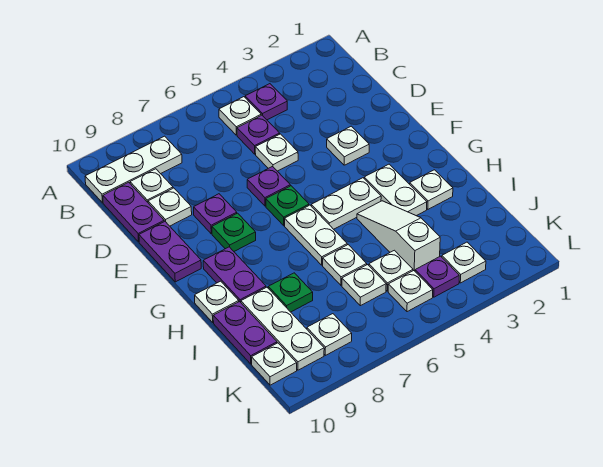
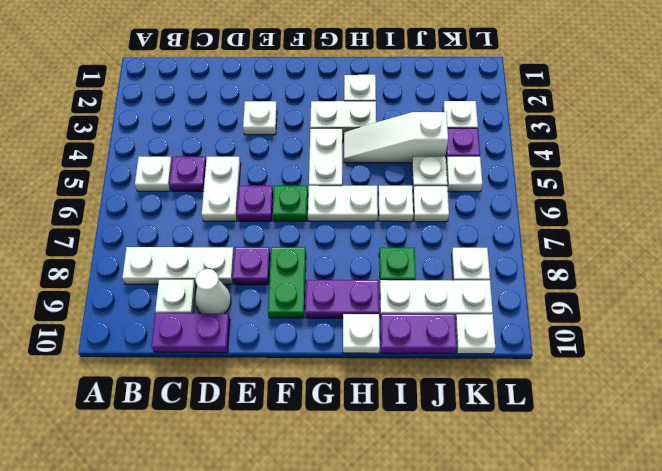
purple plate B4 level 1 -> none
white plate B8:B10 level 1 -> white plate B8:D8 level 1
white plate D5 level 1 -> white plate D5:D6 level 1
white plate D9 level 1 -> white cone D9 level 1
purple plate E10:F10 level 1 -> none
green plate F8 level 1 -> green plate F8:F9 level 1

